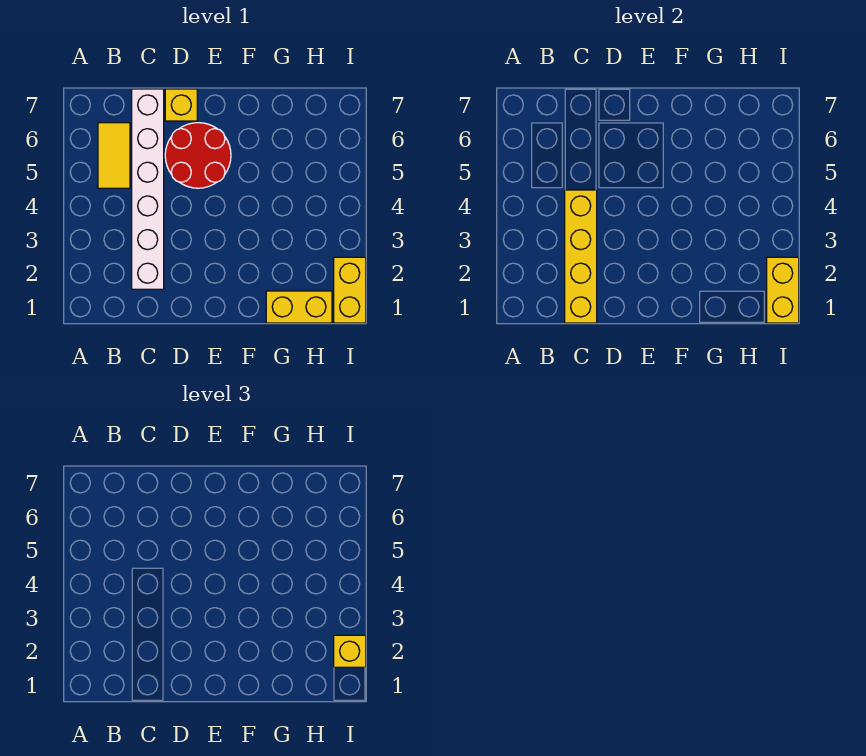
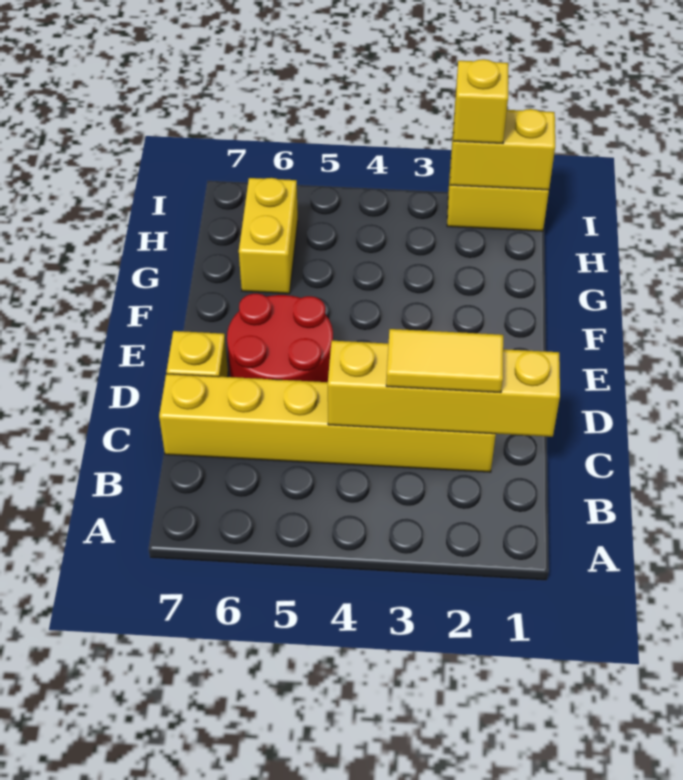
yellow tile B5:B6 level 1 -> yellow tile C2:C3 level 3
white brick C2:C7 level 1 -> yellow brick C2:C7 level 1
yellow brick G1:H1 level 1 -> yellow brick G6:H6 level 1

